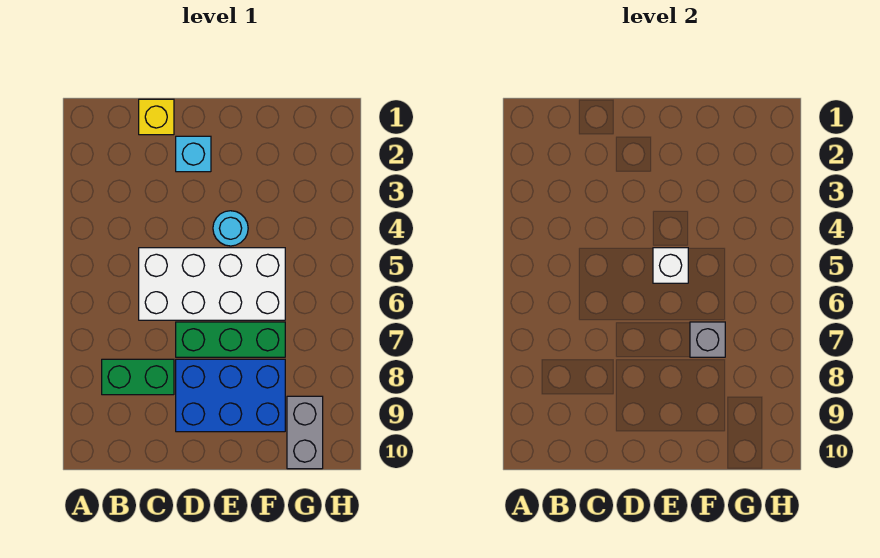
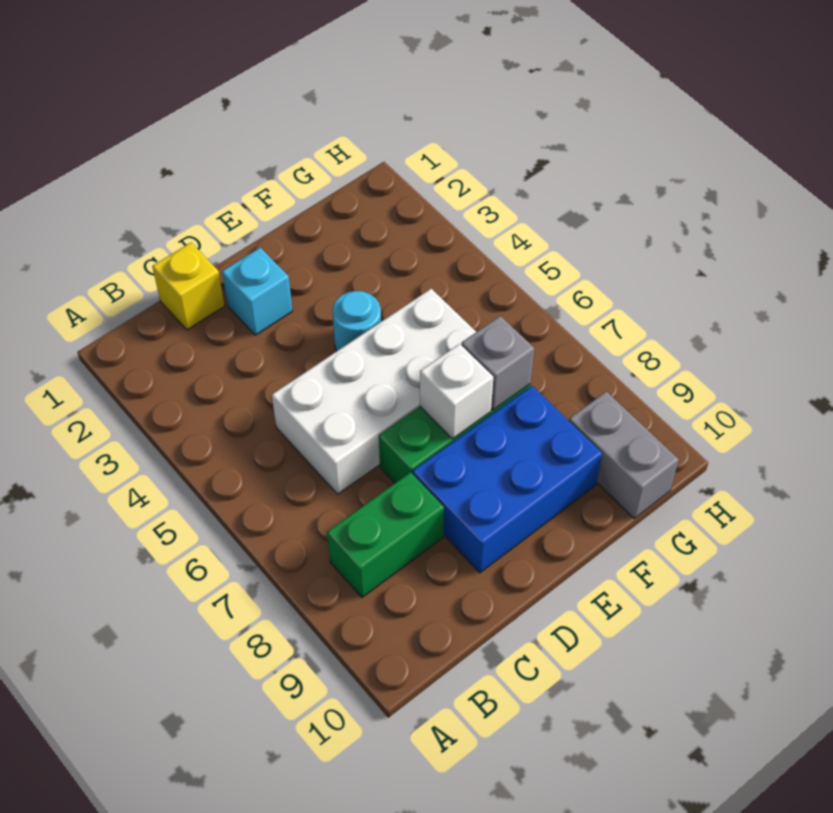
white brick E5 level 2 -> white brick E7 level 2

